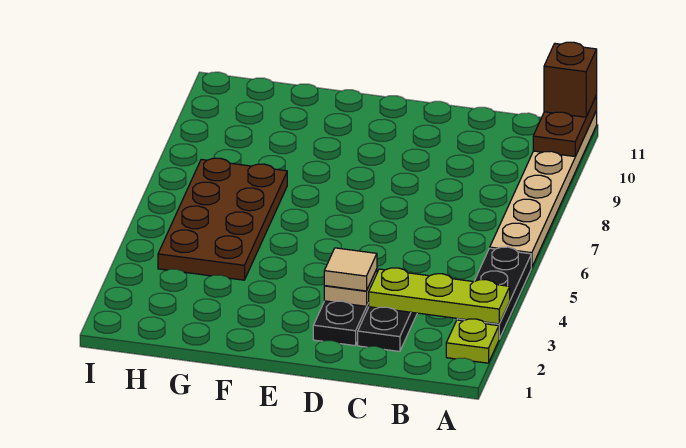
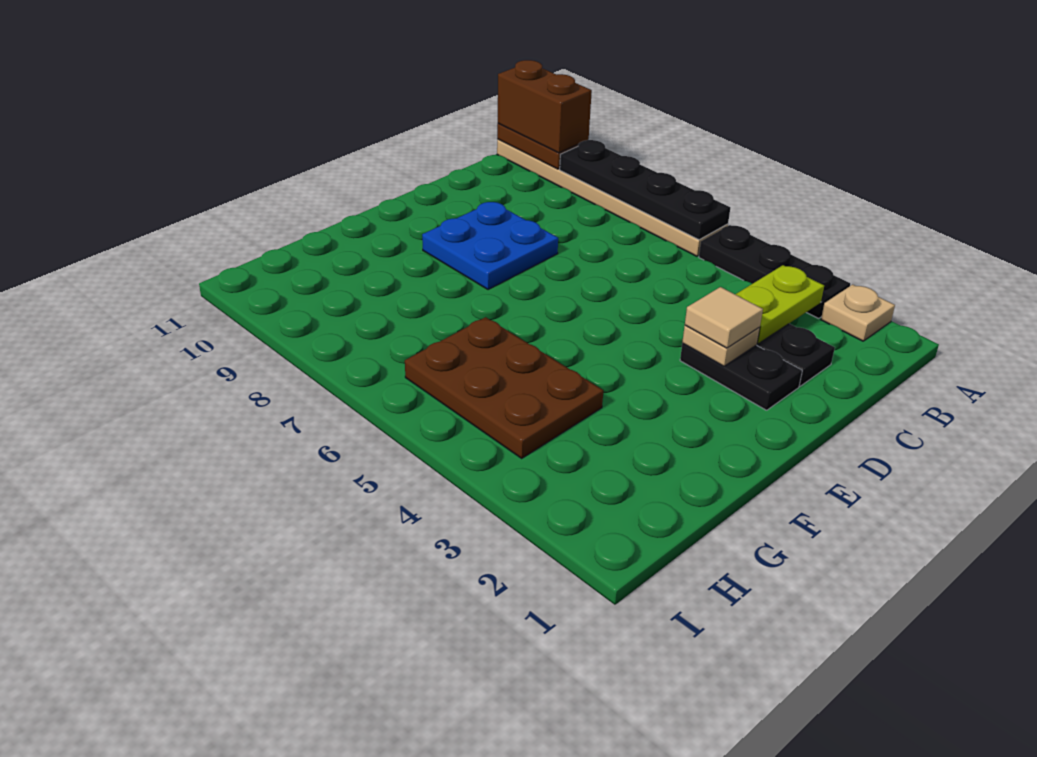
lime plate A2 level 1 -> tan plate A2 level 1
lime plate A3:C3 level 2 -> lime plate B3:C3 level 2
none -> black plate A6:A9 level 2
brown brick A11 level 3 -> brown brick A10:A11 level 3
none -> blue plate D8:E9 level 1
brown plate G4:H7 level 1 -> brown plate G4:H6 level 1

